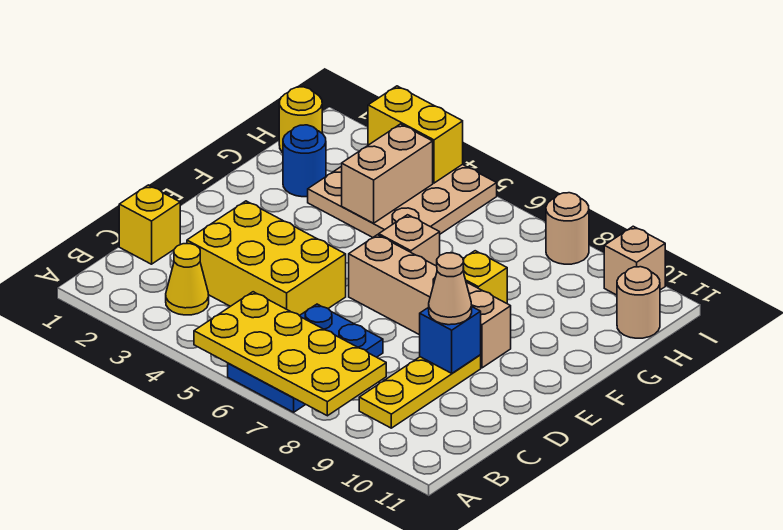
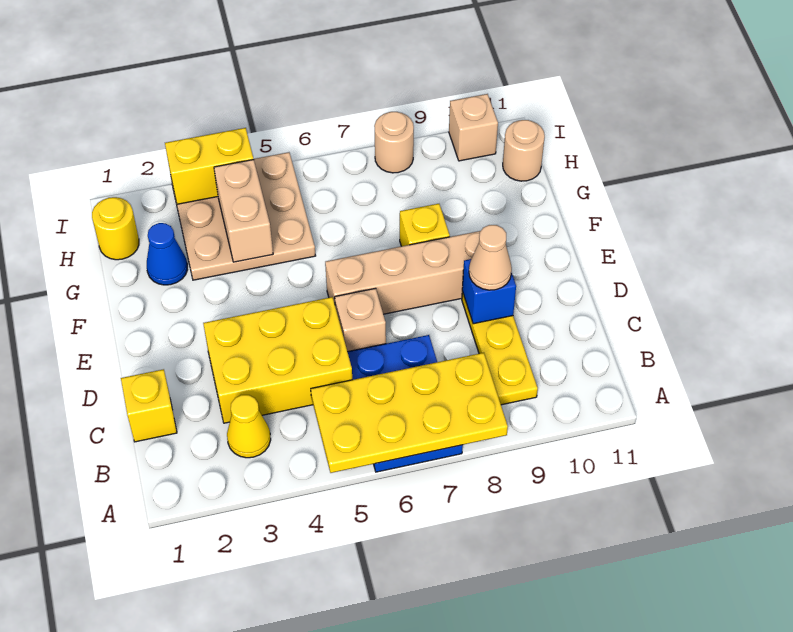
tan brick F6 level 1 -> tan brick D6 level 1
blue round brick G2 level 1 -> blue cone G2 level 1

